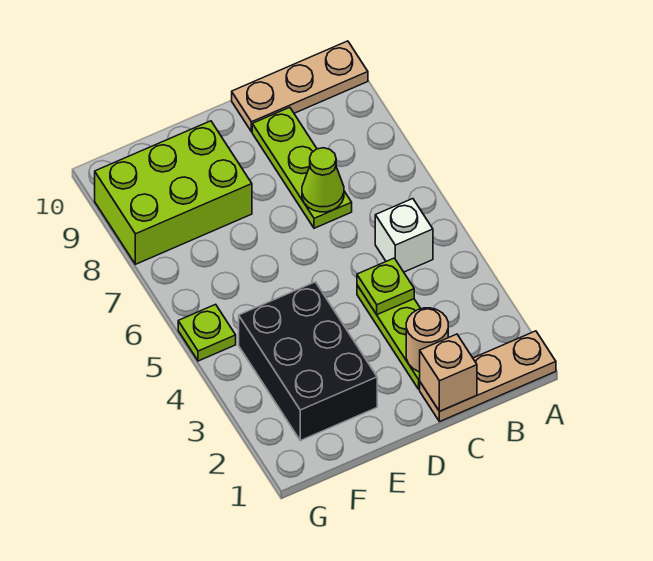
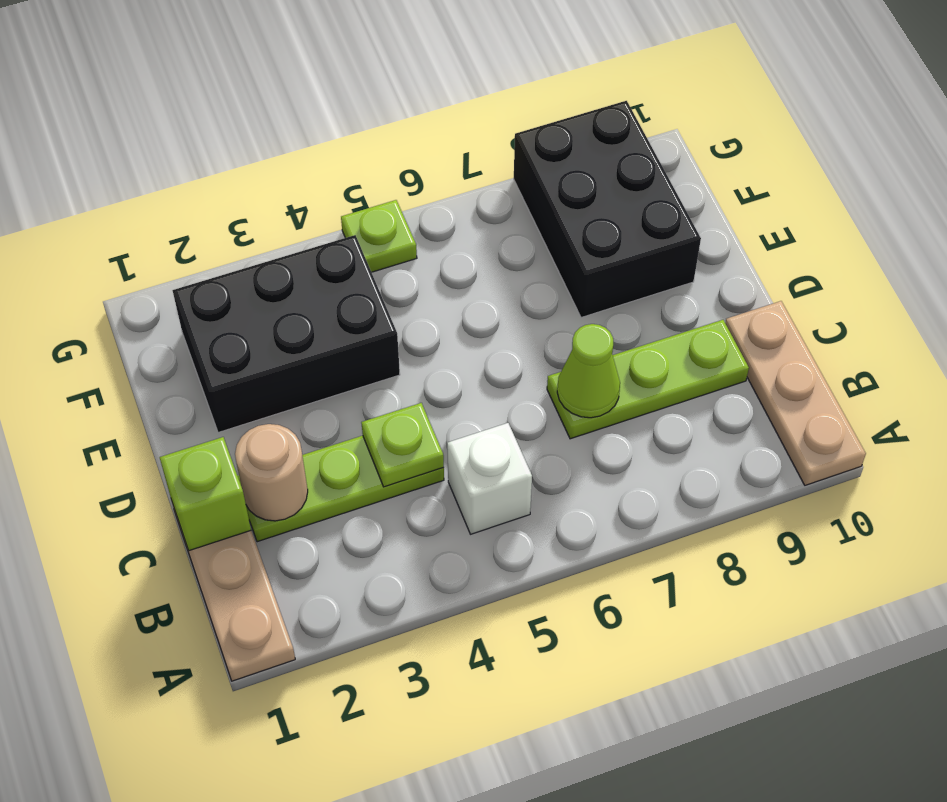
tan brick C1 level 2 -> lime brick C1 level 2
lime brick E8:G9 level 1 -> black brick E8:G9 level 1

